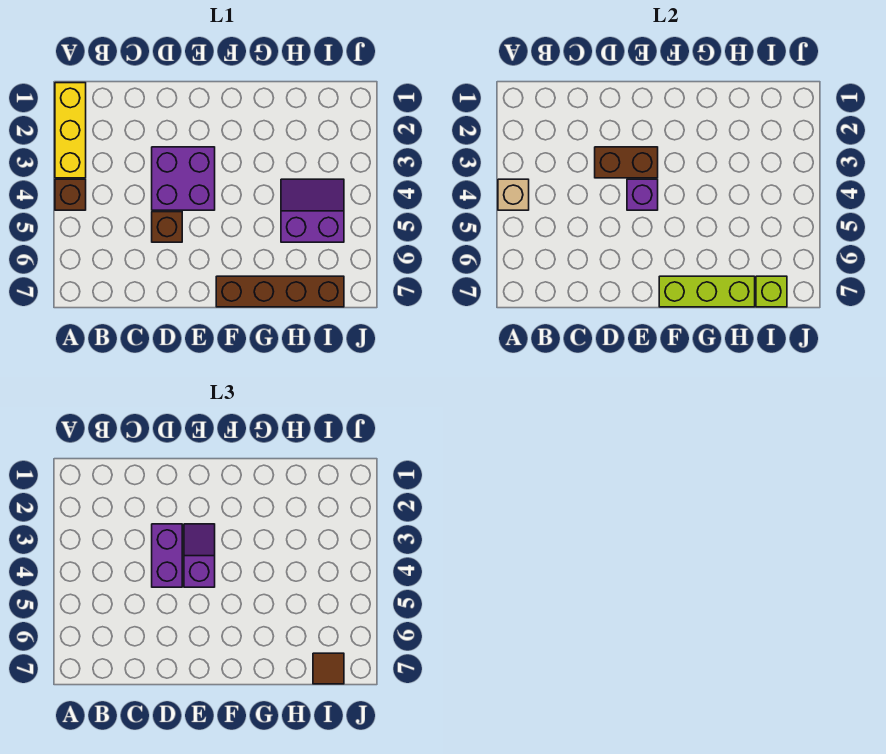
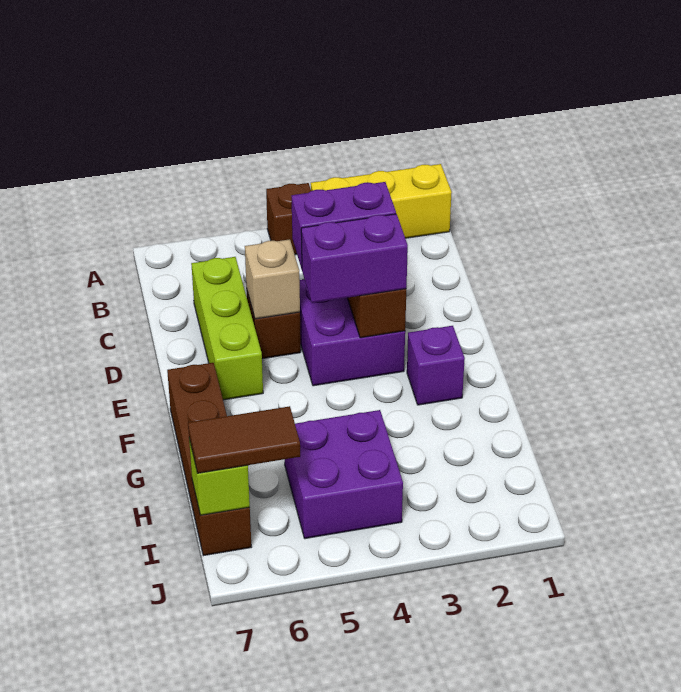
tan brick A4 level 2 -> tan brick D5 level 2
purple slope E3:E4 level 3 top 4 -> purple brick E3:E4 level 3
purple brick E4 level 2 -> purple brick F2 level 1
lime brick F7:H7 level 2 -> lime brick C6:E6 level 1
purple slope H4:I5 level 1 top 5 -> purple brick H4:I5 level 1
brown tile I7 level 3 -> brown tile I6:I7 level 3

